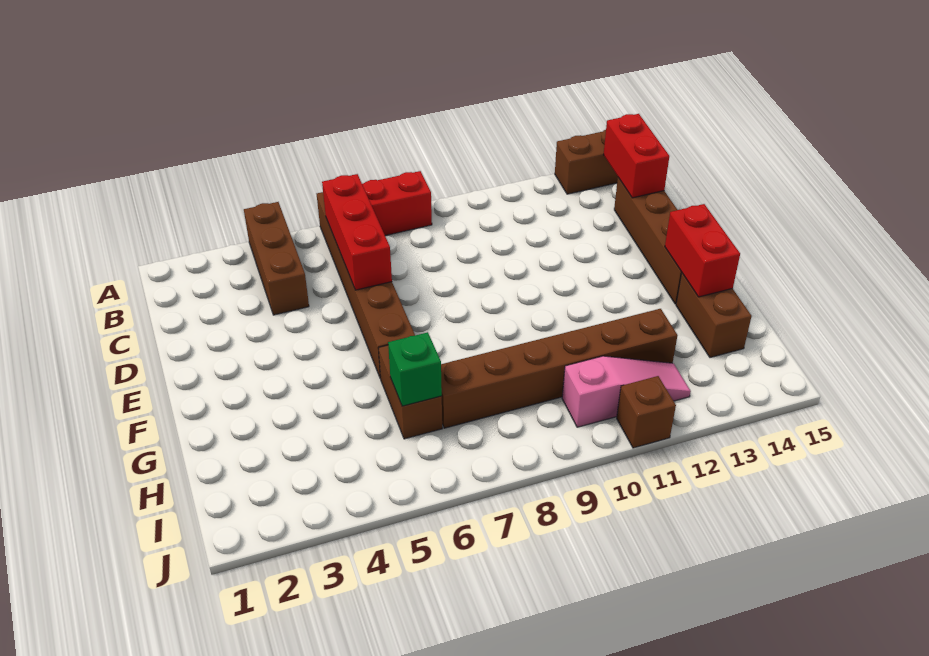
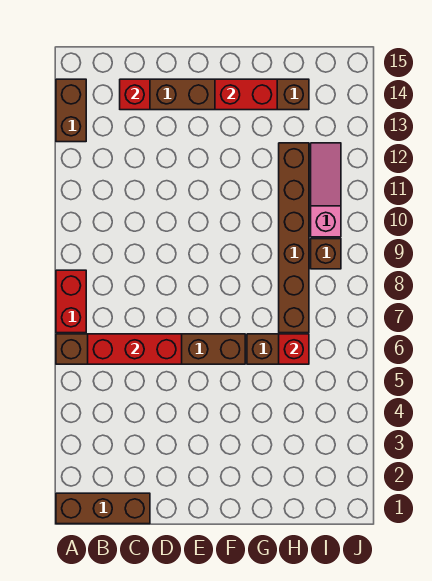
brown brick A4:C4 level 1 -> brown brick A1:C1 level 1
red brick B14:C14 level 2 -> red brick C14 level 2
green brick H6 level 2 -> red brick H6 level 2
brown brick J11 level 1 -> brown brick I9 level 1

